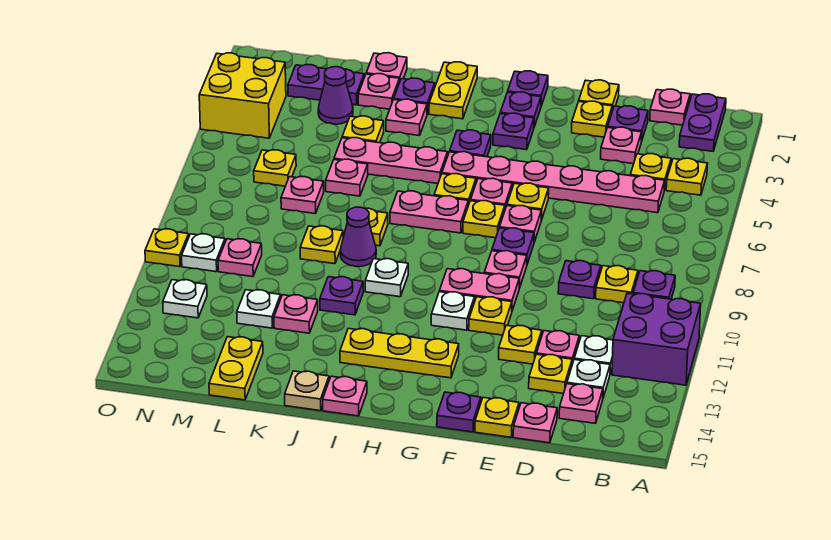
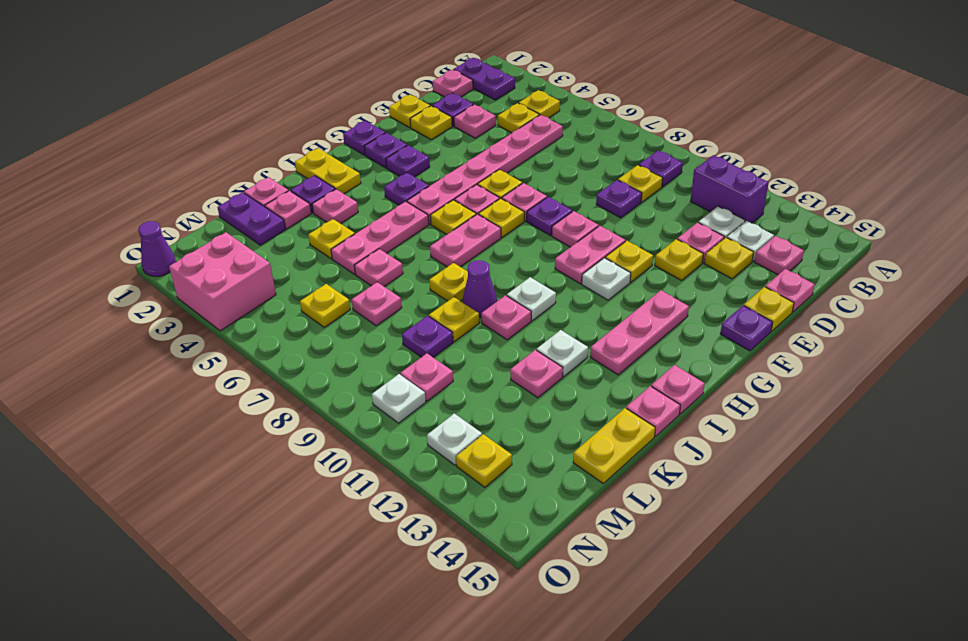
purple brick A11:B12 level 1 -> purple brick B11:B12 level 1
yellow plate G13:I13 level 1 -> pink plate G13:I13 level 1
none -> pink plate J10 level 1
purple plate J11 level 1 -> purple plate L9 level 1
tan plate J15 level 1 -> pink plate J15 level 1
purple plate L2:M2 level 1 -> purple plate L1:L2 level 1
purple cone L3 level 1 -> purple cone O1 level 1
white plate L12 level 1 -> white plate J12 level 1
yellow plate L14:L15 level 1 -> yellow plate K15:L15 level 1
yellow brick N3:O4 level 1 -> pink brick N3:O4 level 1
yellow plate O10 level 1 -> yellow plate N13 level 1

